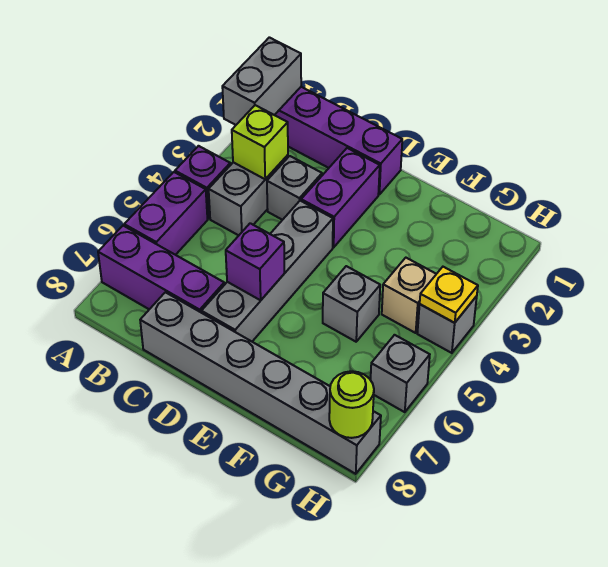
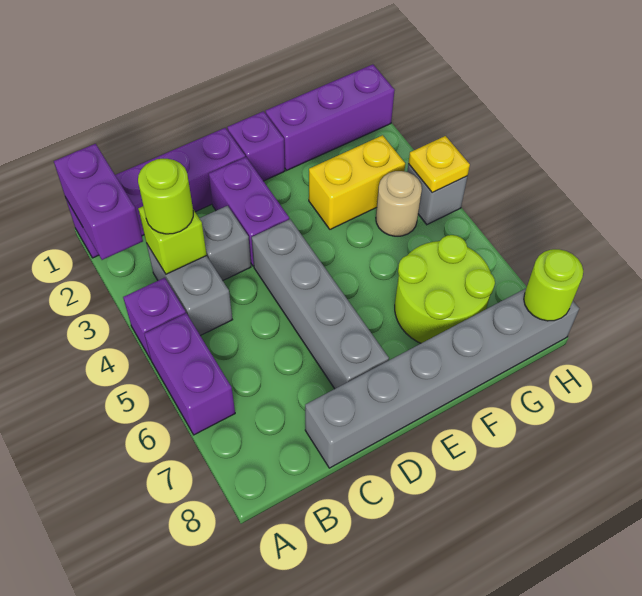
grey brick A1:A2 level 2 -> purple brick A1:A2 level 2
purple brick A7:C7 level 1 -> purple brick F1:H1 level 1
none -> lime round brick B3 level 3
purple brick D6 level 2 -> purple brick E1 level 1
none -> yellow brick F3:G3 level 1
grey brick F5 level 1 -> none
none -> lime round brick F6:G7 level 1
tan brick G4 level 1 -> tan round brick G4 level 1
grey brick H6 level 1 -> none

